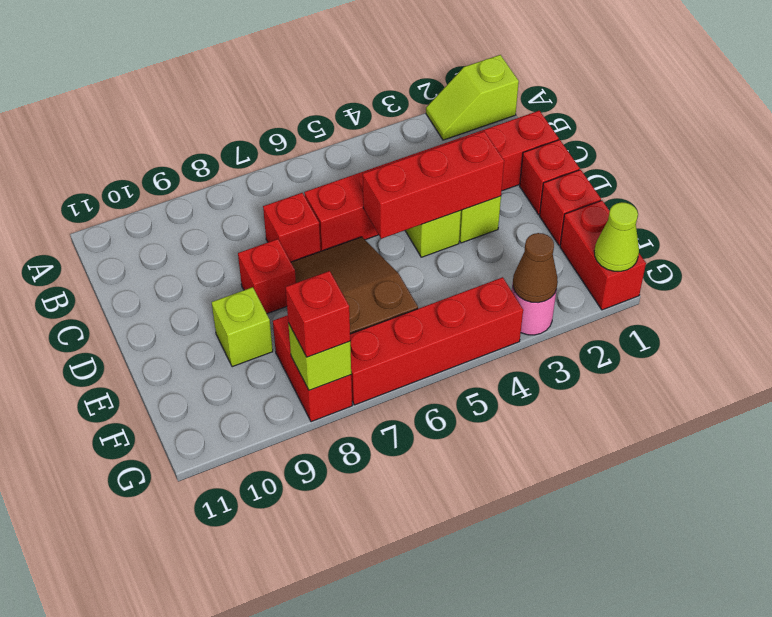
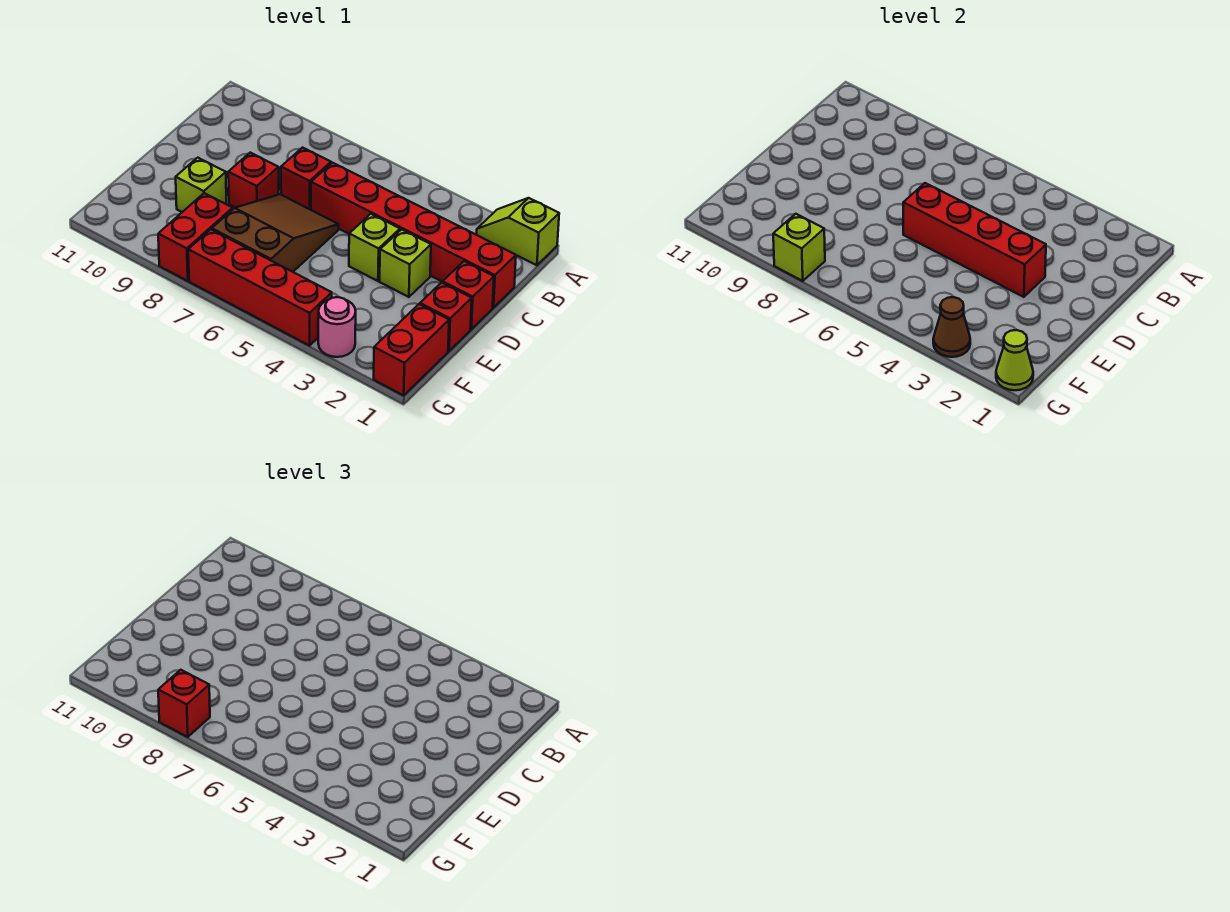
red brick D3:D5 level 2 -> red brick D3:D6 level 2

